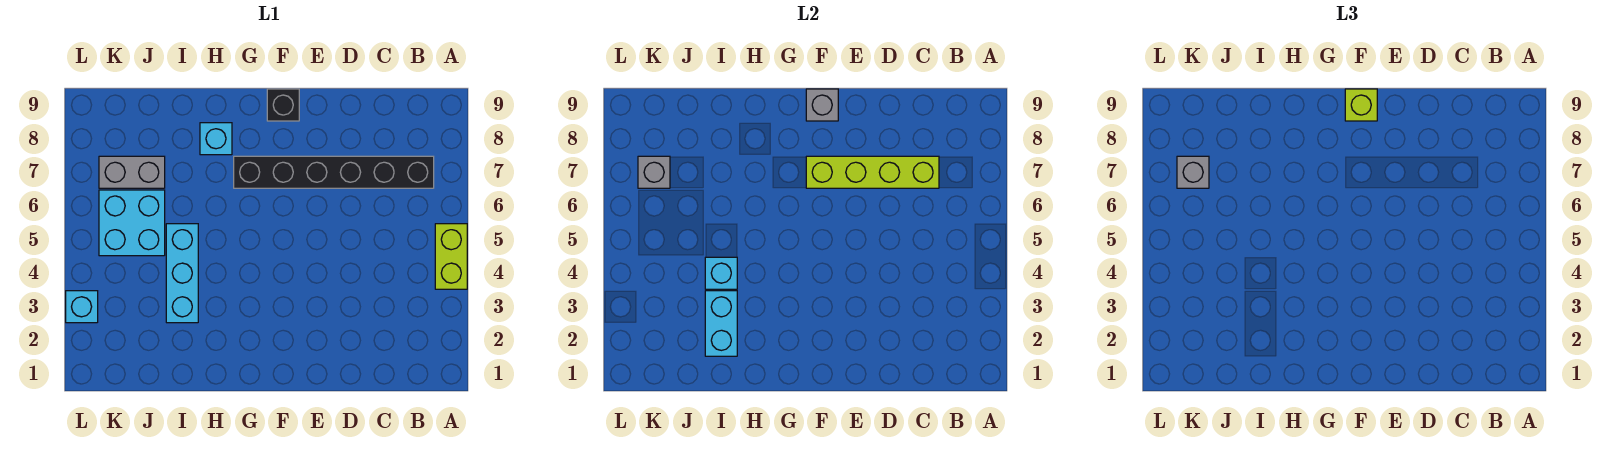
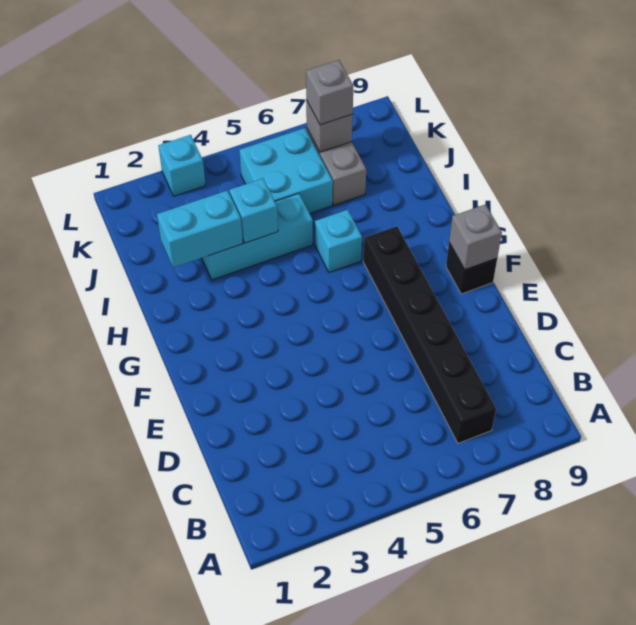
lime brick A4:A5 level 1 -> none
lime brick C7:F7 level 2 -> none
lime brick F9 level 3 -> none
cyan brick H8 level 1 -> cyan brick H6 level 1

